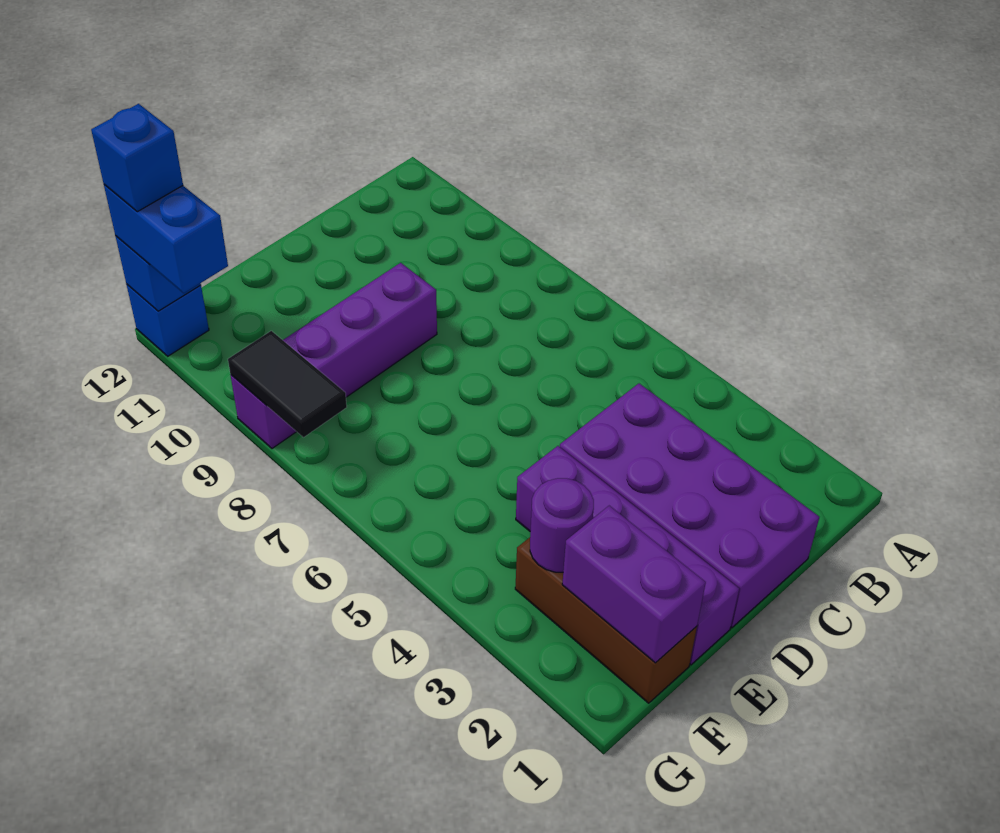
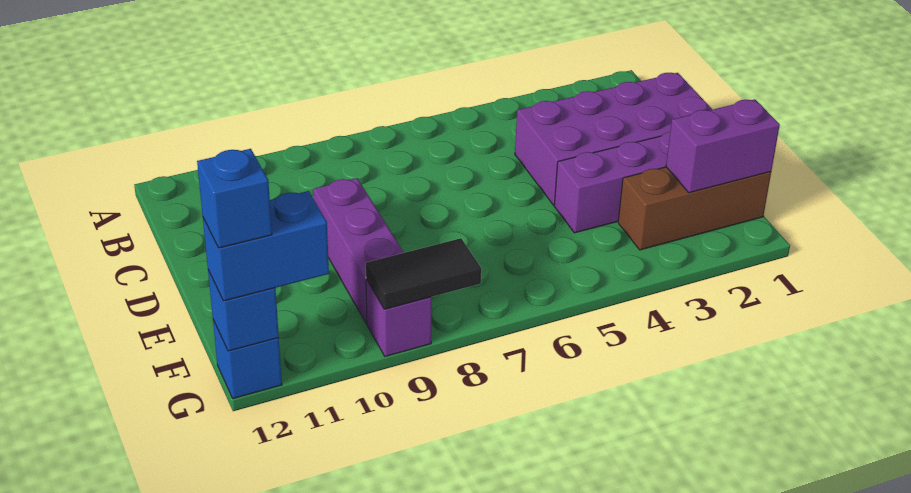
purple round brick F3 level 2 -> none

